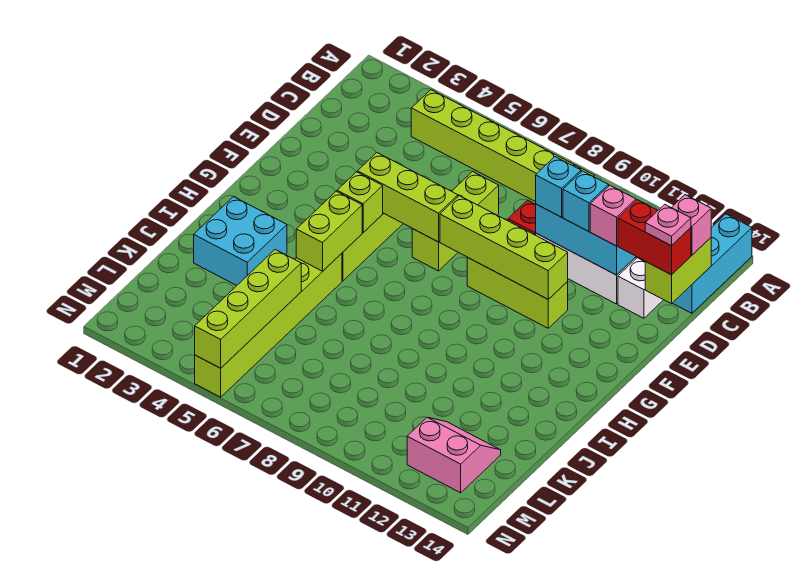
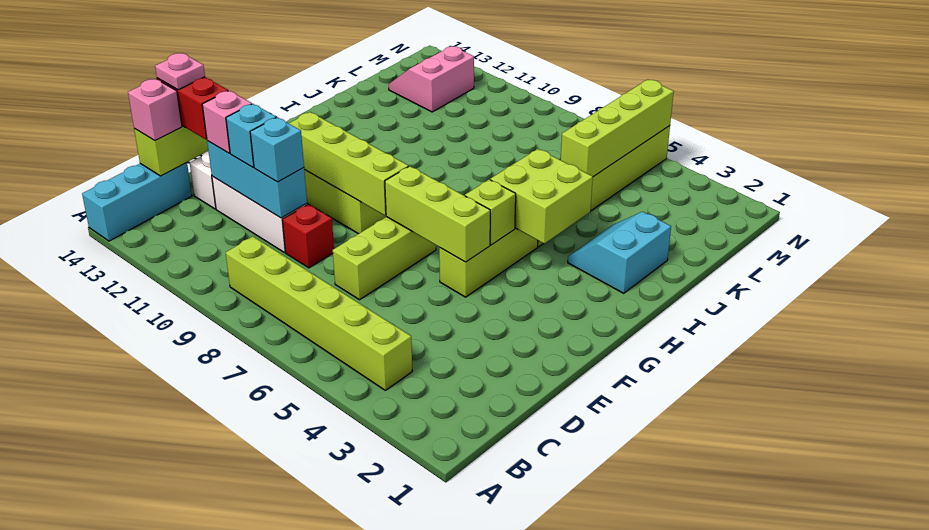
lime brick H5:I5 level 2 -> lime brick H4:I5 level 2
cyan brick I2:J3 level 1 -> cyan slope I2:J3 level 1 top 2
pink slope L12:M13 level 1 top M -> pink slope L12:M13 level 1 top 12

